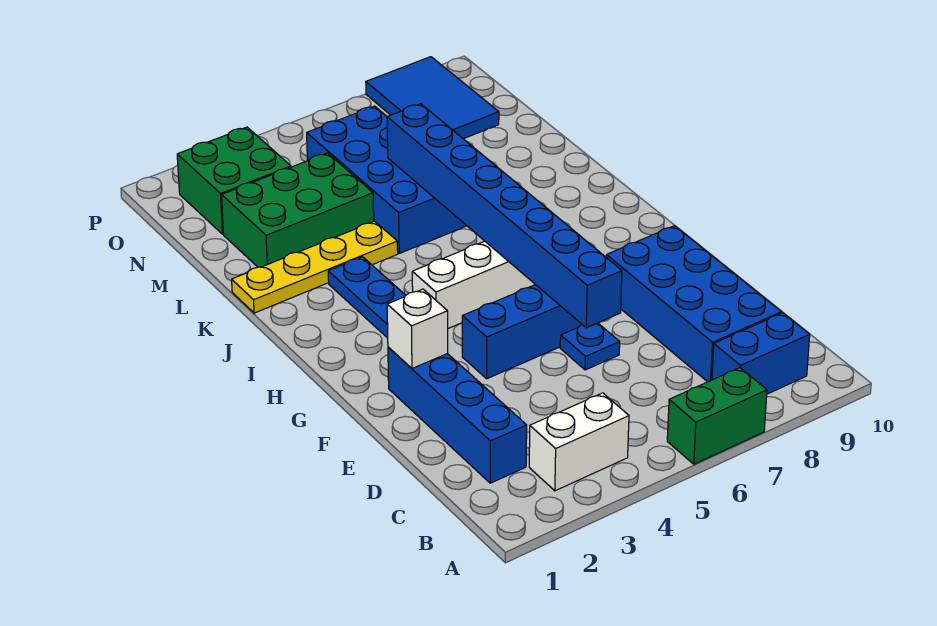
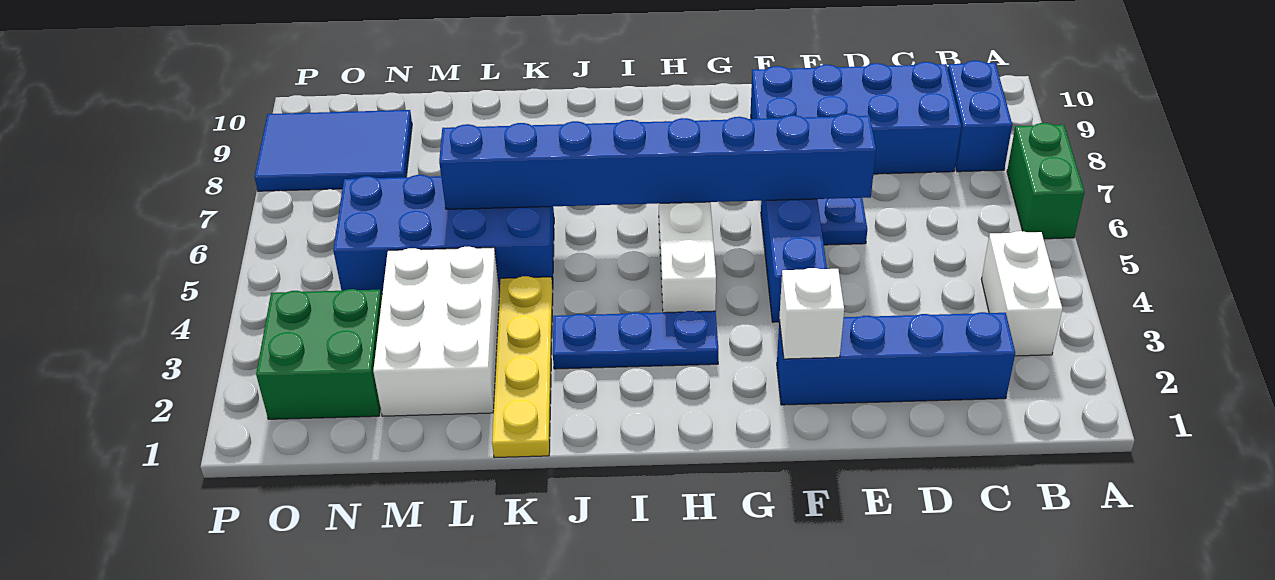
green brick L2:M4 level 1 -> white brick L2:M4 level 1

